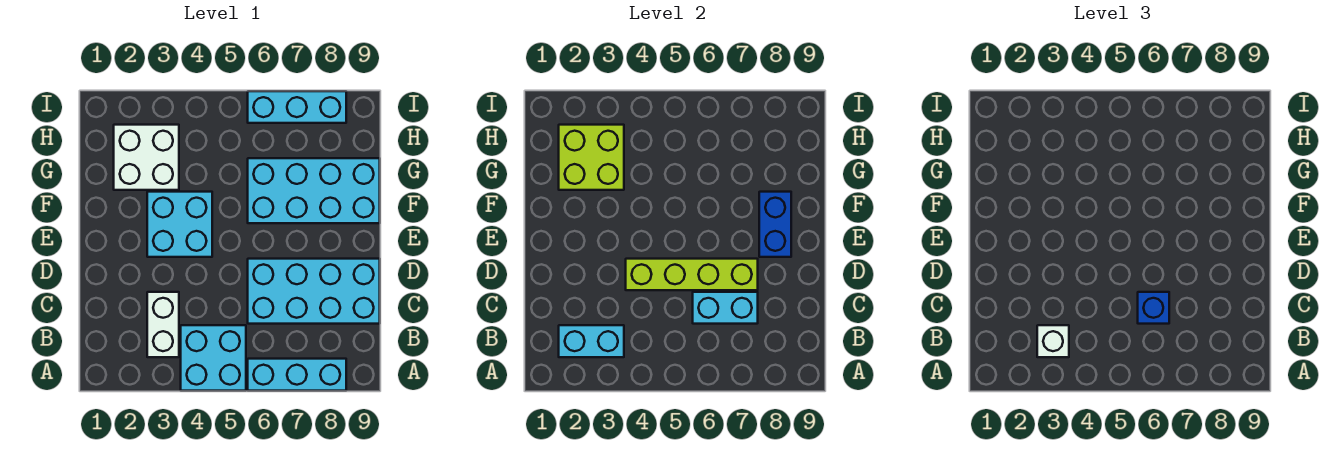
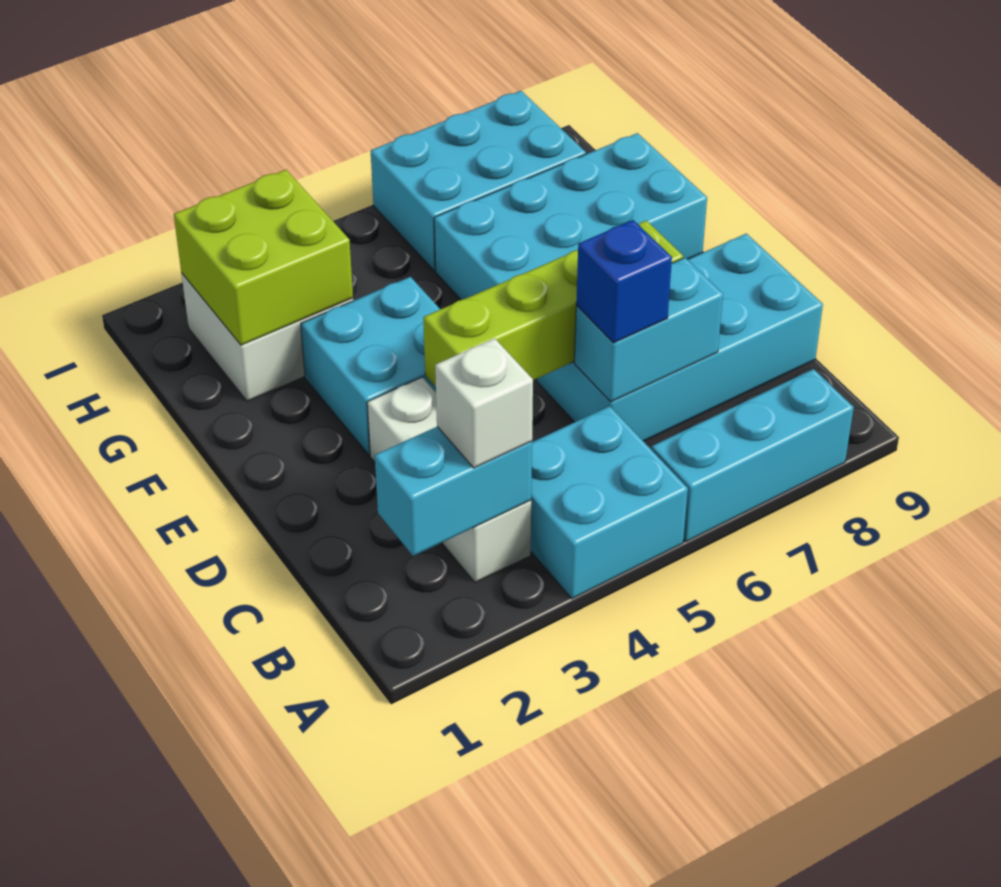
white brick B3:C3 level 1 -> white brick B3:D3 level 1
blue brick E8:F8 level 2 -> none
cyan brick I6:I8 level 1 -> cyan brick H6:I8 level 1

